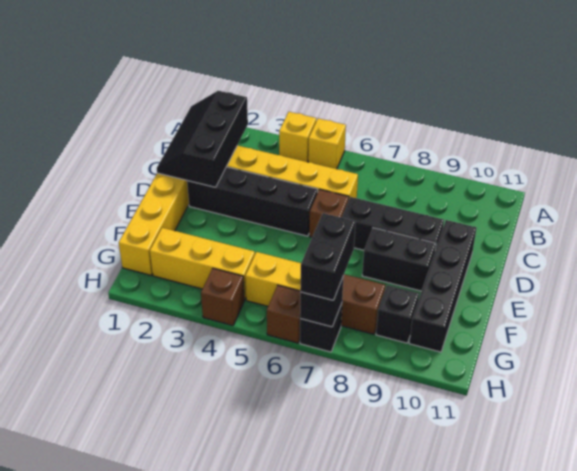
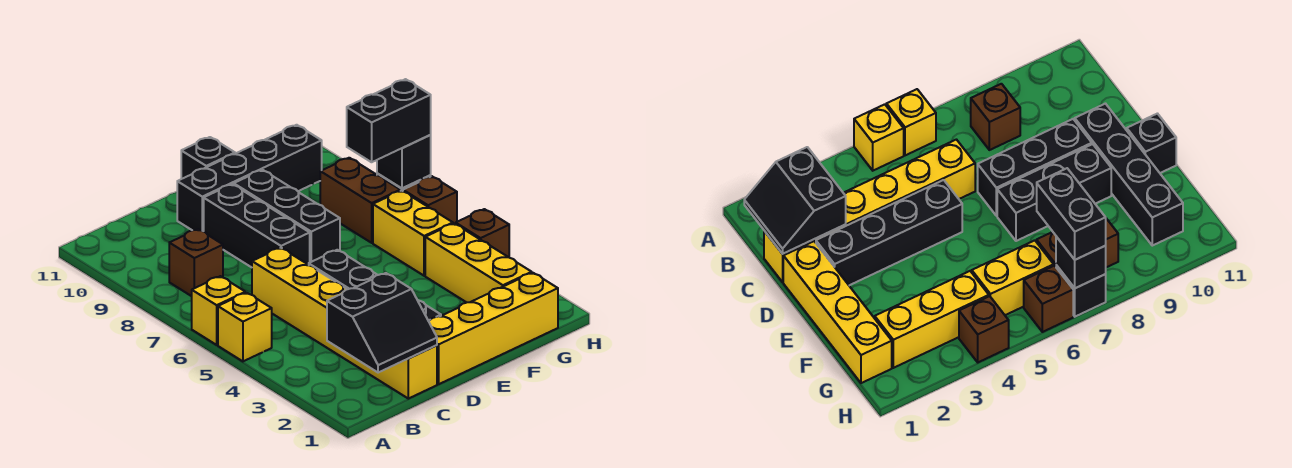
yellow brick A4 level 1 -> yellow brick A6 level 1
black slope B1:D2 level 2 top 2 -> black slope B1:C2 level 2 top 2
brown brick D6 level 1 -> brown brick B8 level 1
black brick E8:E9 level 1 -> black brick E7:E9 level 1
black brick G9 level 1 -> black brick E11 level 1

